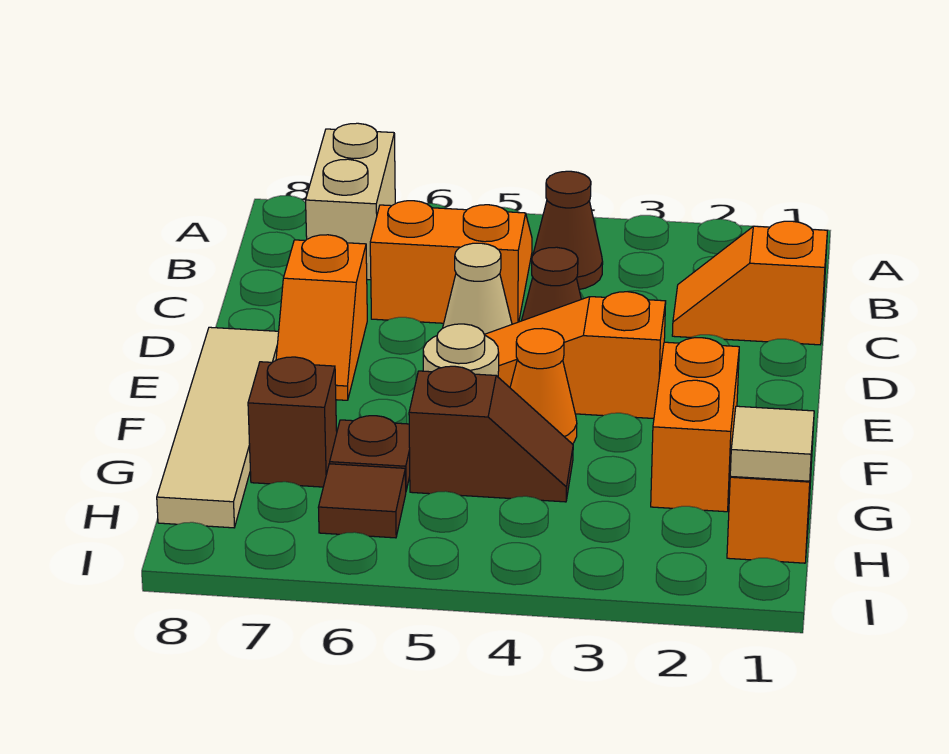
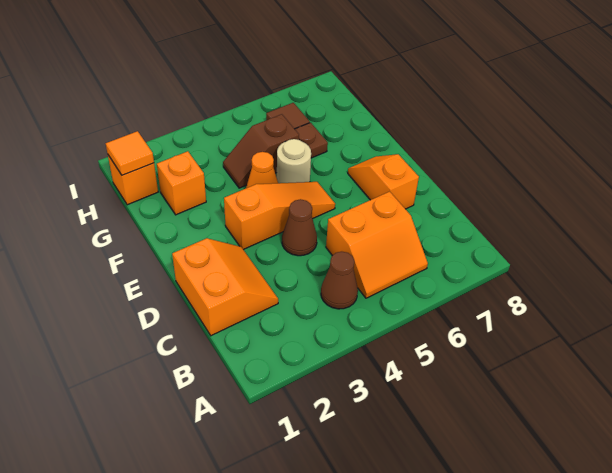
tan brick A7:B7 level 1 -> none
orange slope C1:C2 level 1 top 1 -> orange slope C1:D2 level 1 top 1
tan cone D5 level 1 -> none
tan tile E8:H8 level 1 -> none
orange brick F2:G2 level 1 -> orange brick G2 level 1
brown brick G7 level 1 -> none
tan tile H1 level 2 -> orange tile H1 level 2

